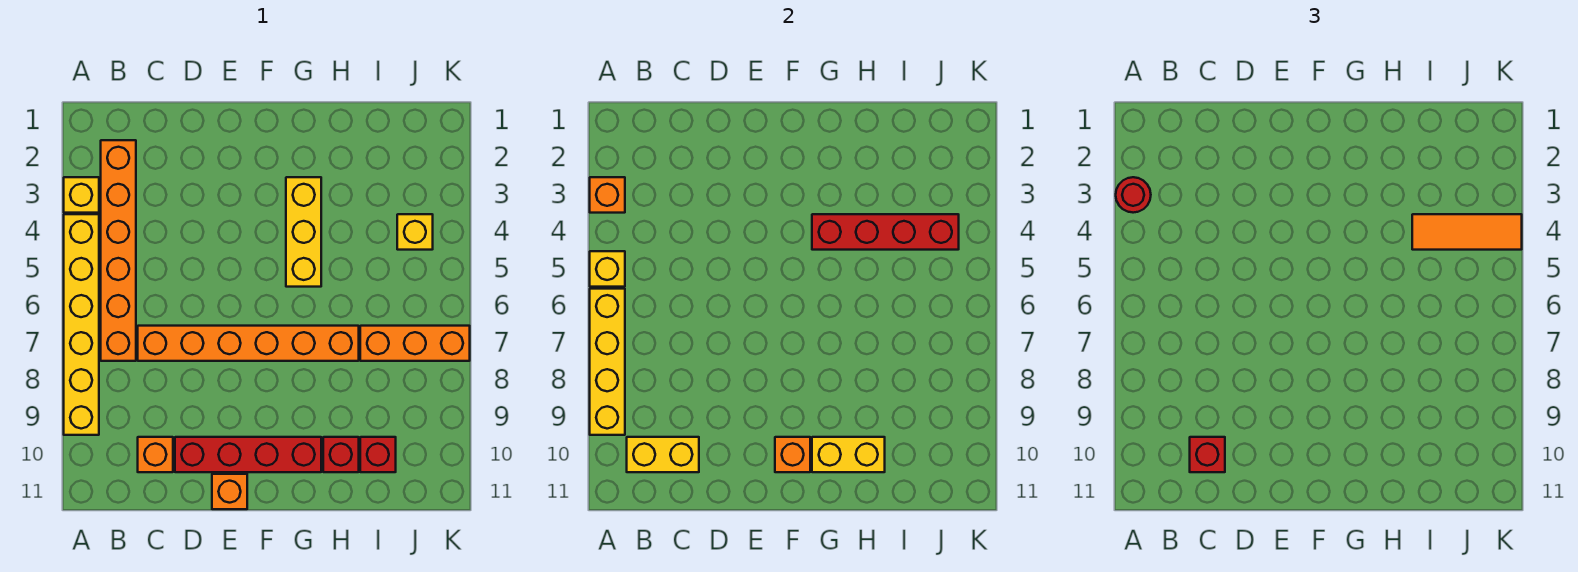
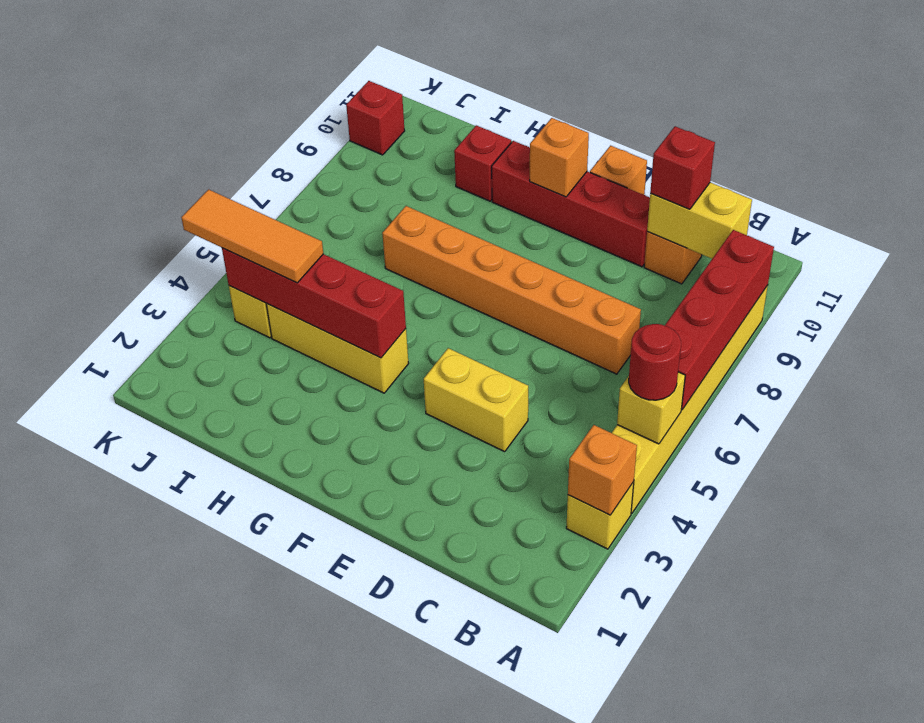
red round brick A3 level 3 -> red round brick A5 level 3
yellow brick A6:A9 level 2 -> red brick A6:A9 level 2
orange brick B2:B7 level 1 -> none
yellow brick G3:G5 level 1 -> yellow brick G4:I4 level 1
yellow brick G10:H10 level 2 -> yellow brick D4:E4 level 1
orange brick I7:K7 level 1 -> none
red brick I10 level 1 -> red brick K10 level 1

